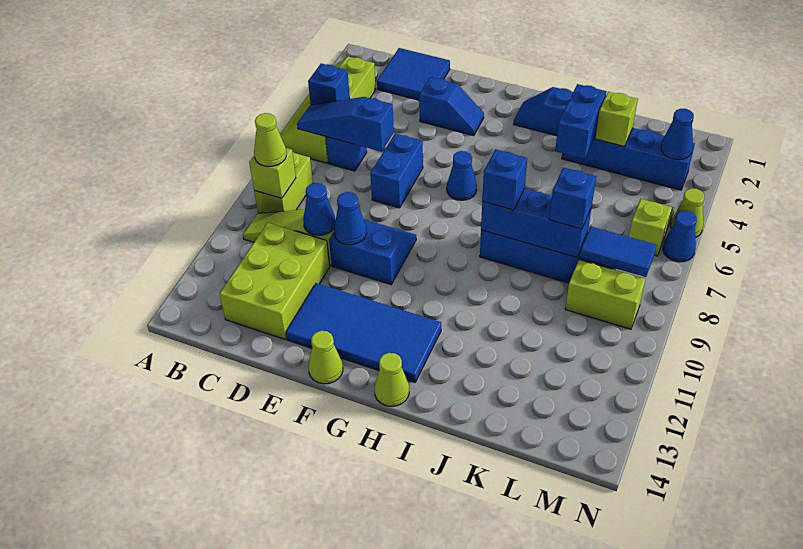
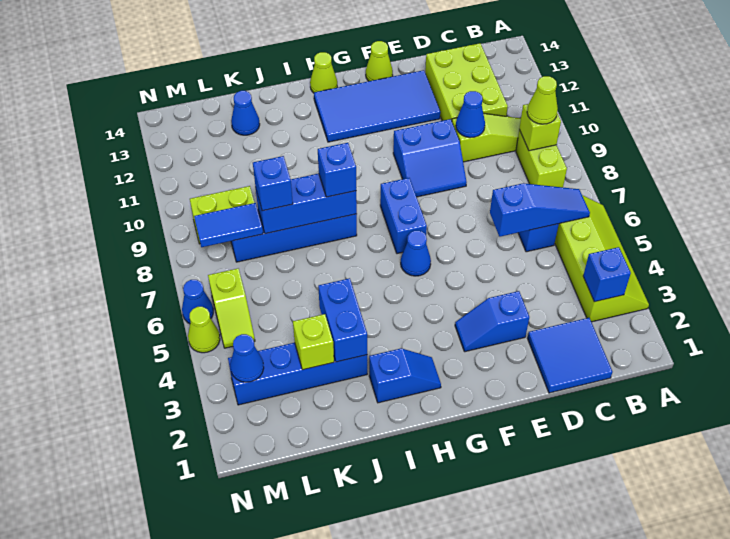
blue brick B5 level 2 -> blue brick B3 level 2
blue brick E6:E7 level 1 -> blue brick G7:G8 level 1
blue cone E10 level 2 -> blue cone K13 level 1

